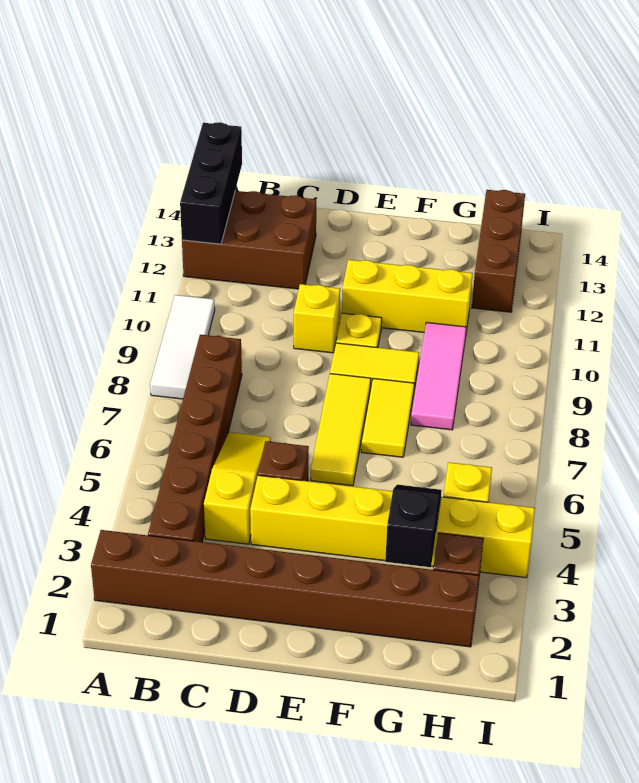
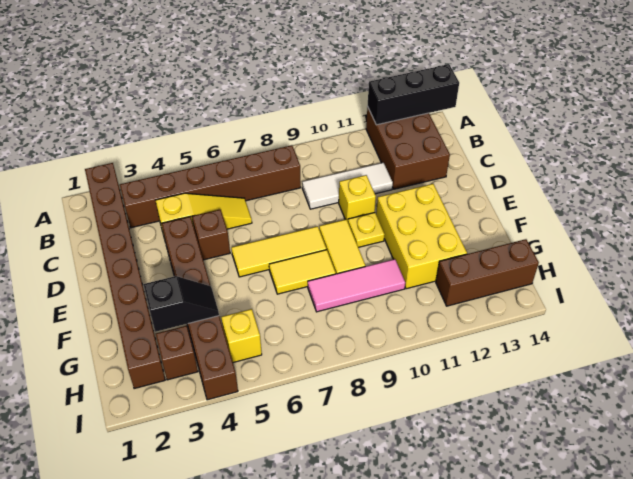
white tile A8:A10 level 1 -> white tile C9:C11 level 1
yellow brick D4:I4 level 1 -> brown brick D4:I4 level 1
yellow brick E11:G11 level 1 -> yellow brick E11:G12 level 1

